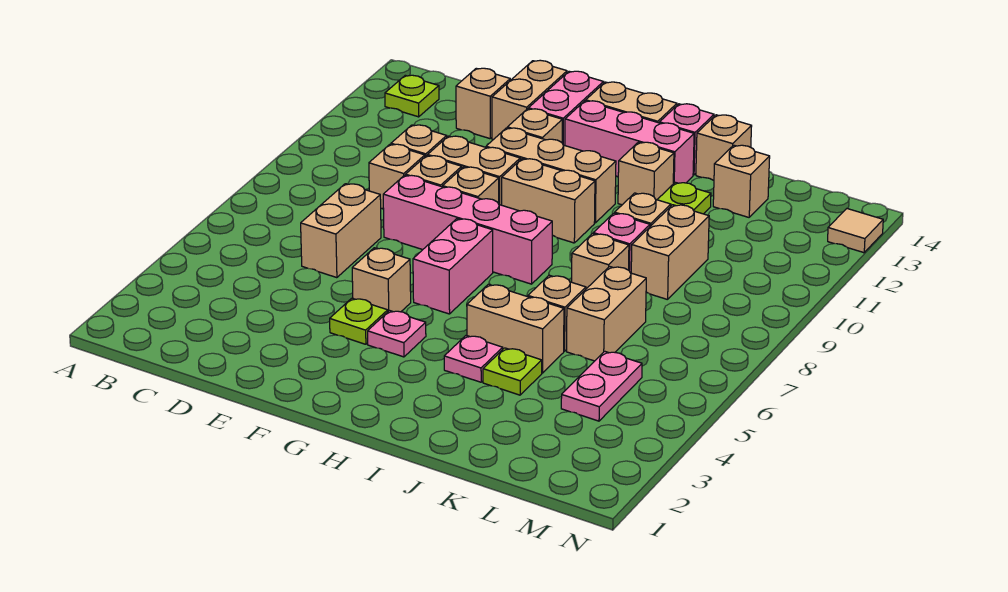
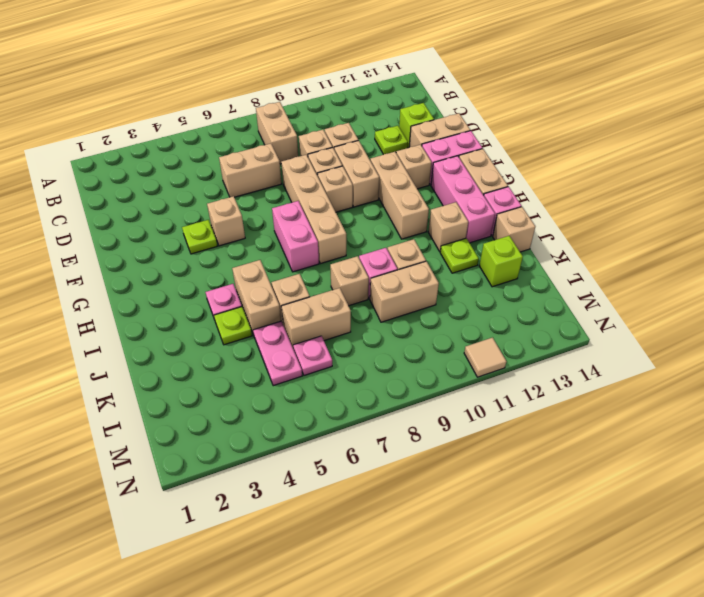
lime plate B13 level 1 -> lime plate D12 level 1
tan brick D13 level 1 -> lime brick D13 level 1
pink brick E8:H8 level 1 -> tan brick E8:H8 level 1
pink plate G4 level 1 -> pink plate L6 level 1
pink brick G6:G7 level 1 -> pink brick G7:H7 level 1
tan brick G10:H10 level 1 -> tan brick B8:C8 level 1
tan brick K13 level 1 -> lime brick K13 level 1
pink plate L4:L5 level 1 -> pink plate K5:L5 level 1
tan tile N13 level 1 -> tan tile N11 level 1

